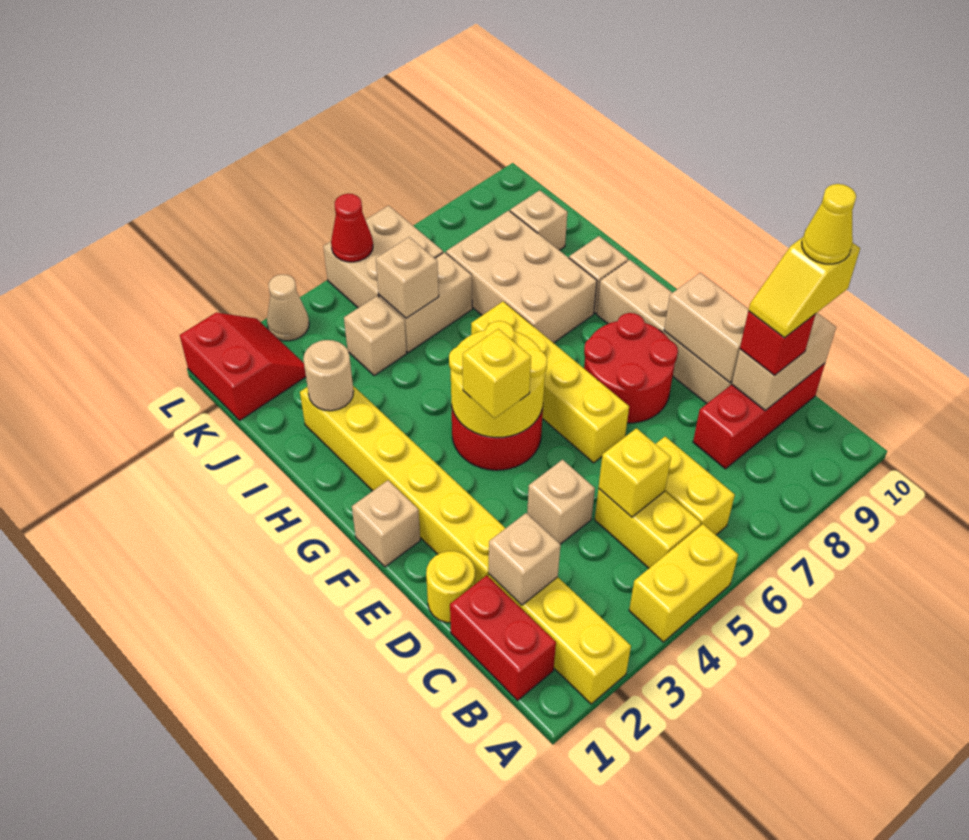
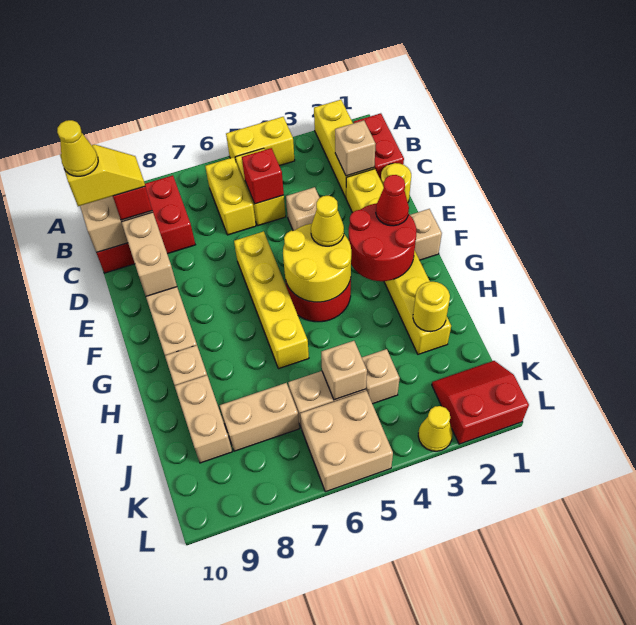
yellow brick C5 level 2 -> red brick C5 level 2
red brick C8:C10 level 1 -> red brick B8:C10 level 1
red round brick E7:F8 level 1 -> red round brick F2:G3 level 2
yellow brick F4 level 3 -> yellow cone F4 level 3
tan brick H7:J8 level 1 -> tan brick J7:J8 level 1
tan round brick I2 level 2 -> yellow round brick I2 level 2
tan brick J9 level 1 -> tan brick I9:J9 level 1
red slope K1:L2 level 1 top 1 -> red slope K1:L2 level 1 top L
tan cone L3 level 1 -> yellow cone L3 level 1
red cone L5 level 2 -> red cone F2 level 3

